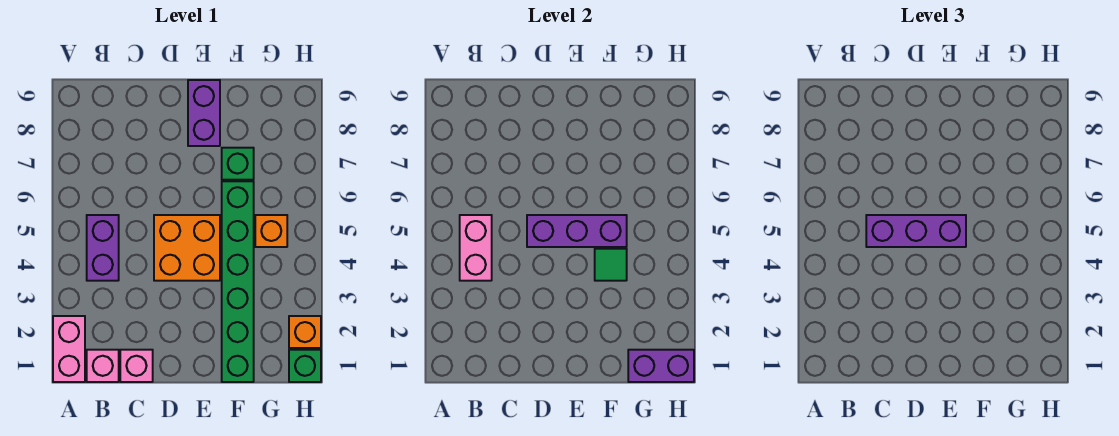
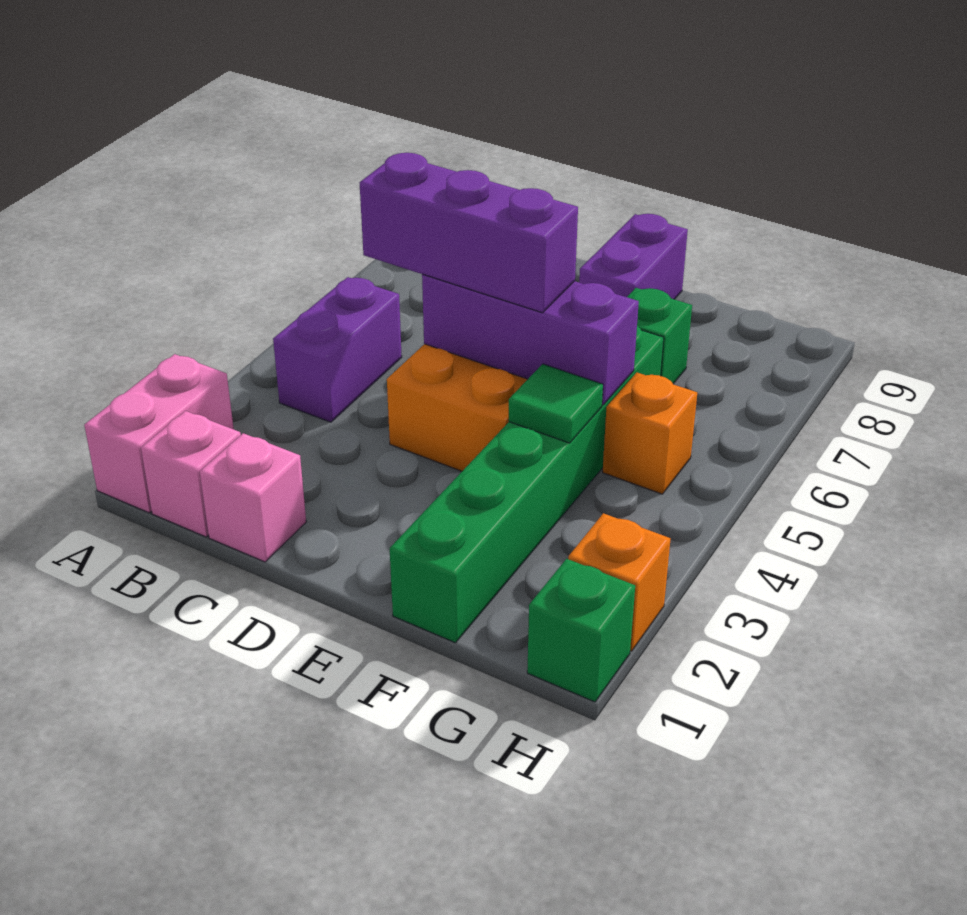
pink brick B4:B5 level 2 -> none
purple brick G1:H1 level 2 -> none

